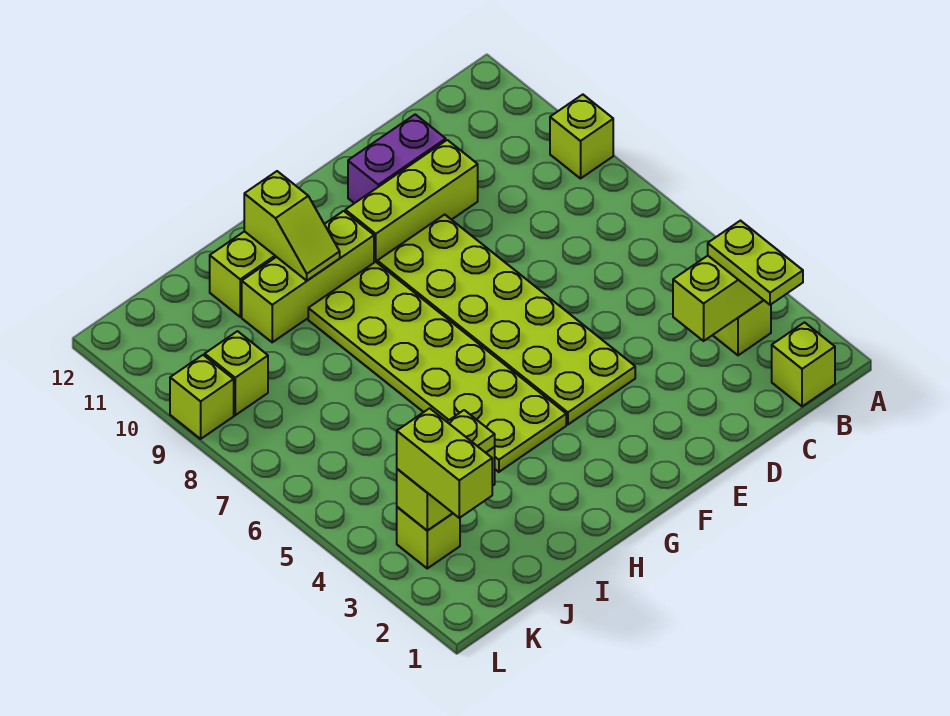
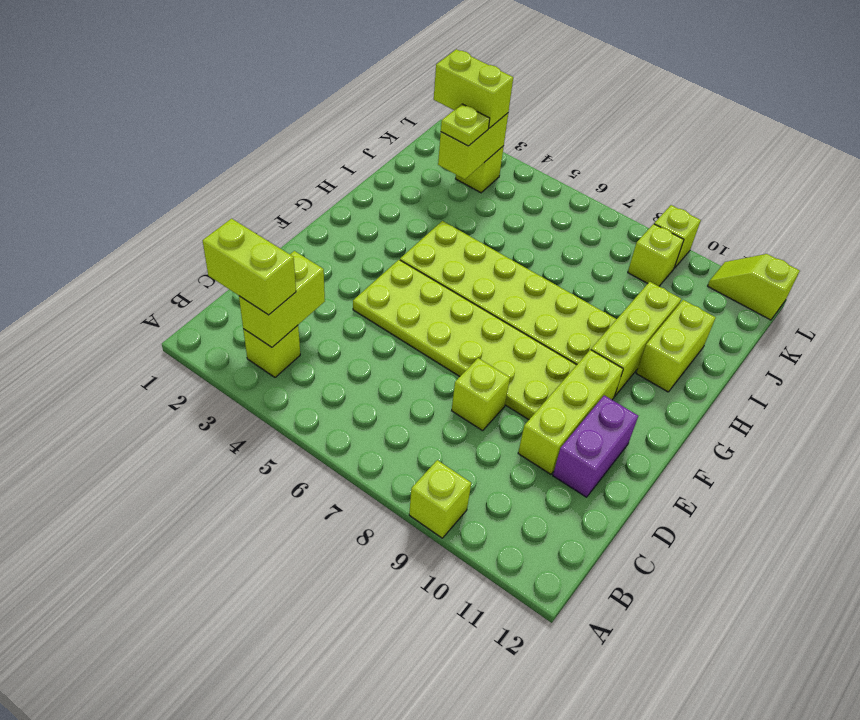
lime brick B1 level 1 -> lime brick D8 level 1
lime plate B2:B3 level 3 -> lime brick B2:B3 level 3
lime slope H10:H11 level 2 top 11 -> lime slope L11:L12 level 1 top 12

